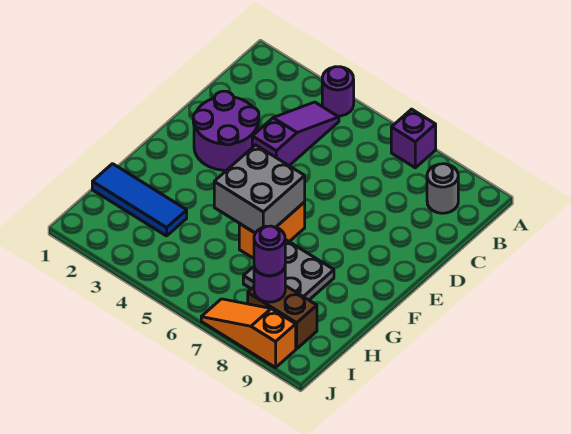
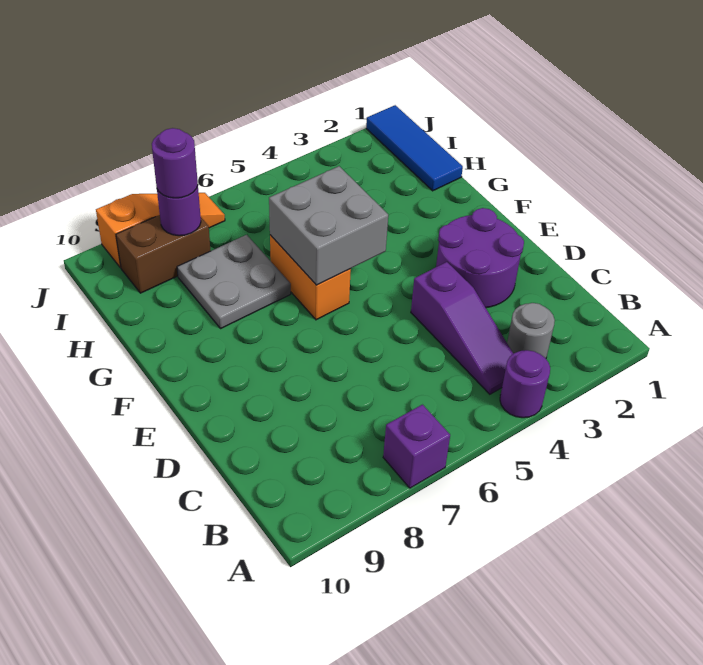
grey round brick B9 level 1 -> grey round brick B3 level 1
blue tile H1:H3 level 1 -> blue tile H1:J1 level 1

